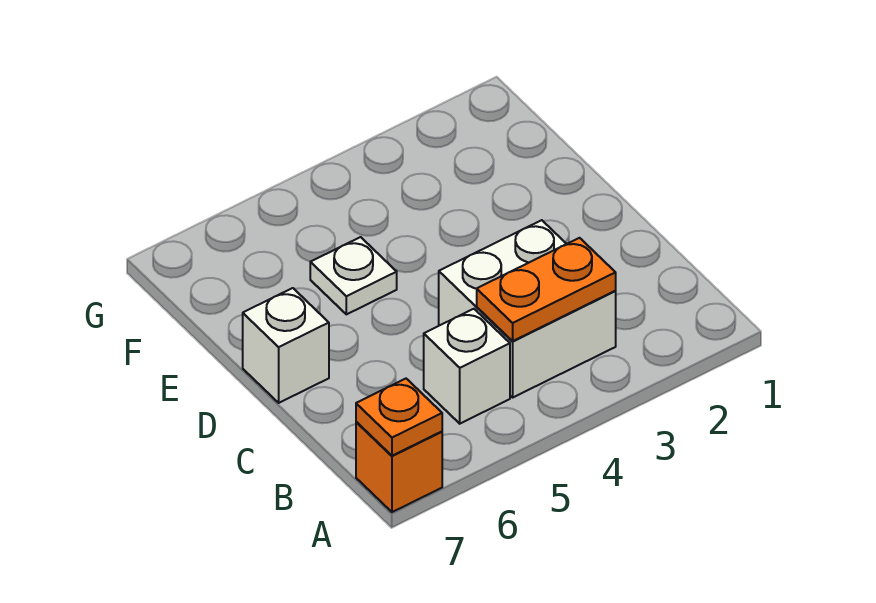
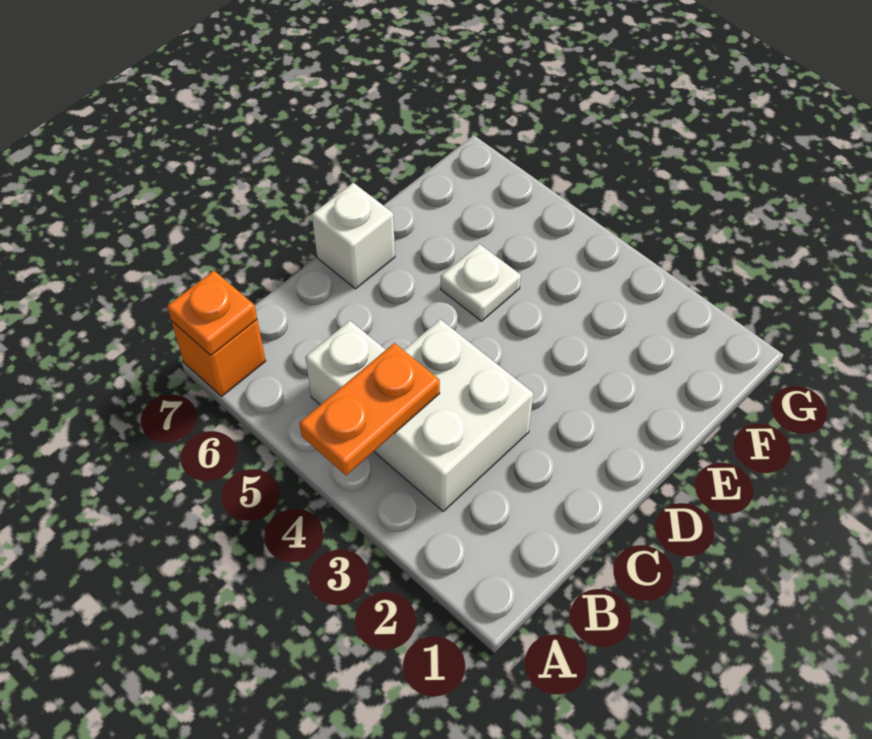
orange plate B3:B4 level 2 -> orange plate A4:B4 level 2

